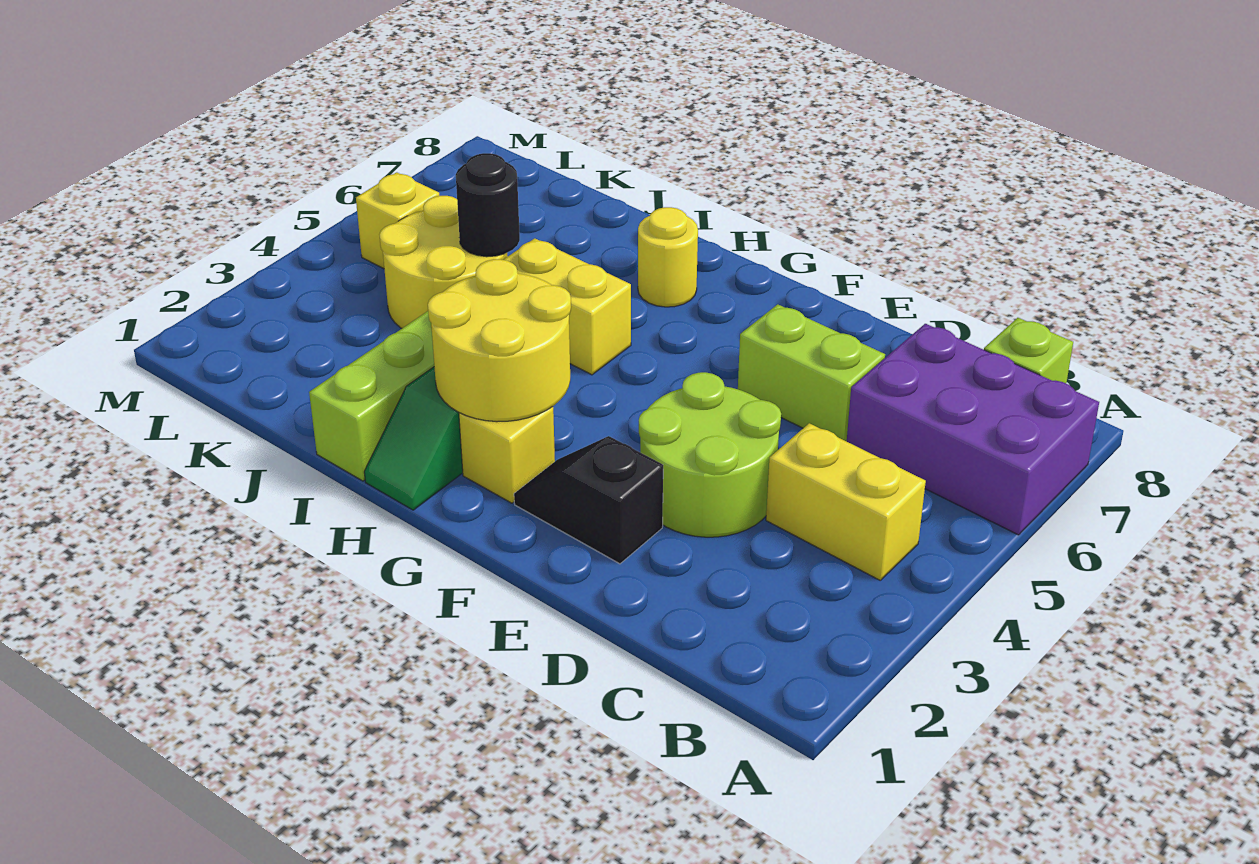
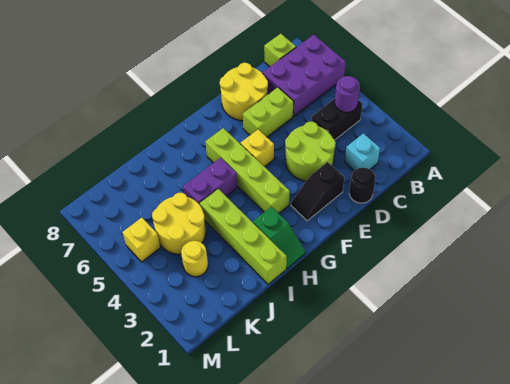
yellow brick B4:C4 level 1 -> black brick B4:C4 level 1
none -> purple round brick B4 level 2
none -> cyan brick C2 level 1
yellow brick G2 level 1 -> yellow brick F5 level 1
yellow round brick G2:H3 level 2 -> yellow round brick D7:E8 level 1
none -> lime brick G3:G6 level 1
yellow brick H5:I5 level 1 -> purple brick H5:I5 level 1
yellow round brick H7 level 1 -> yellow round brick K3 level 1
black round brick J5 level 2 -> black round brick D1 level 1

